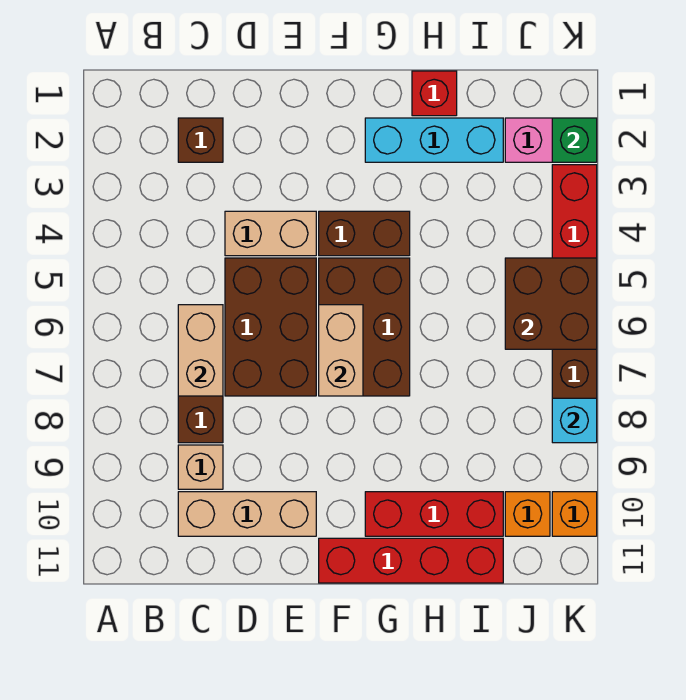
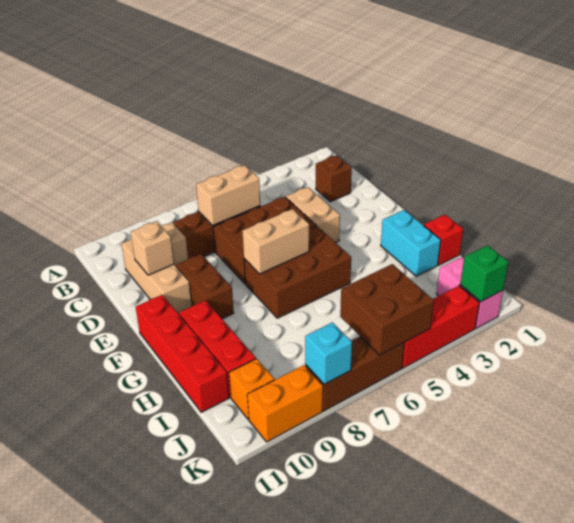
none -> tan brick D10 level 2
brown brick F4:G4 level 1 -> brown brick E9:F9 level 1
cyan brick G2:I2 level 1 -> cyan brick G2:H2 level 1
orange brick K10 level 1 -> orange brick K9:K10 level 1

